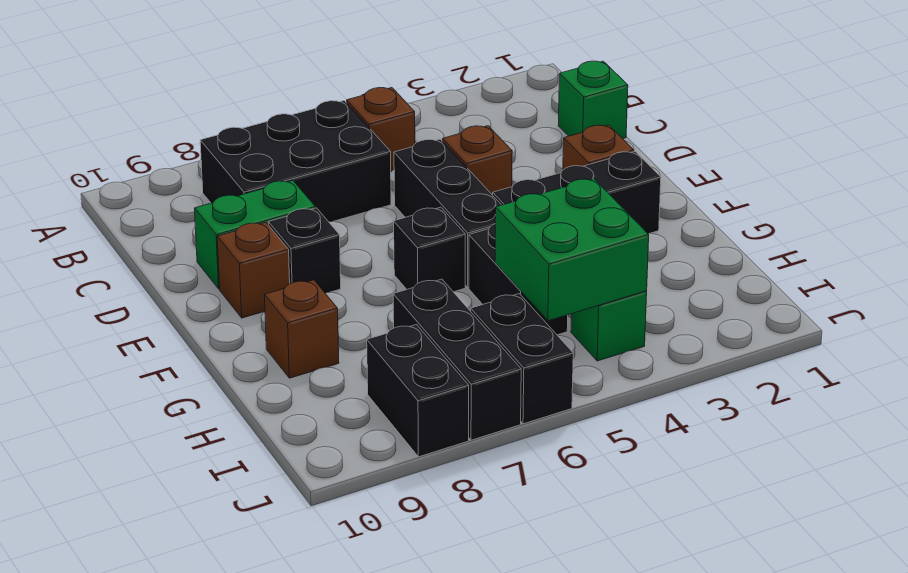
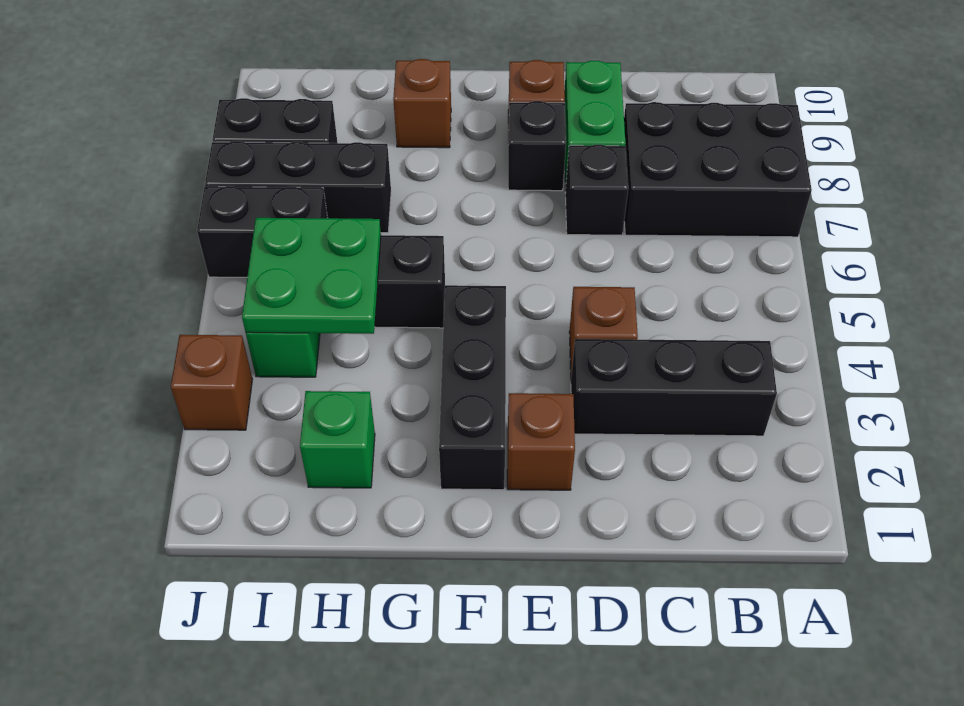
brown brick B5 level 1 -> brown brick J3 level 1
black brick B6:C8 level 1 -> black brick A7:C8 level 1
green brick C1 level 1 -> green brick H2 level 1
black brick D5:F5 level 1 -> black brick B3:D3 level 1
black brick F6 level 1 -> black brick D7 level 1
green brick H4:I5 level 2 -> green plate H4:I5 level 2

